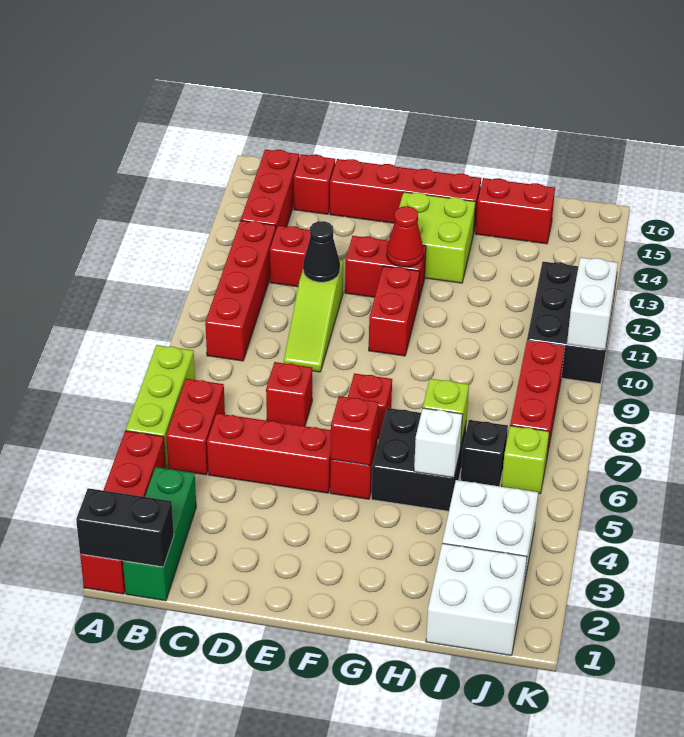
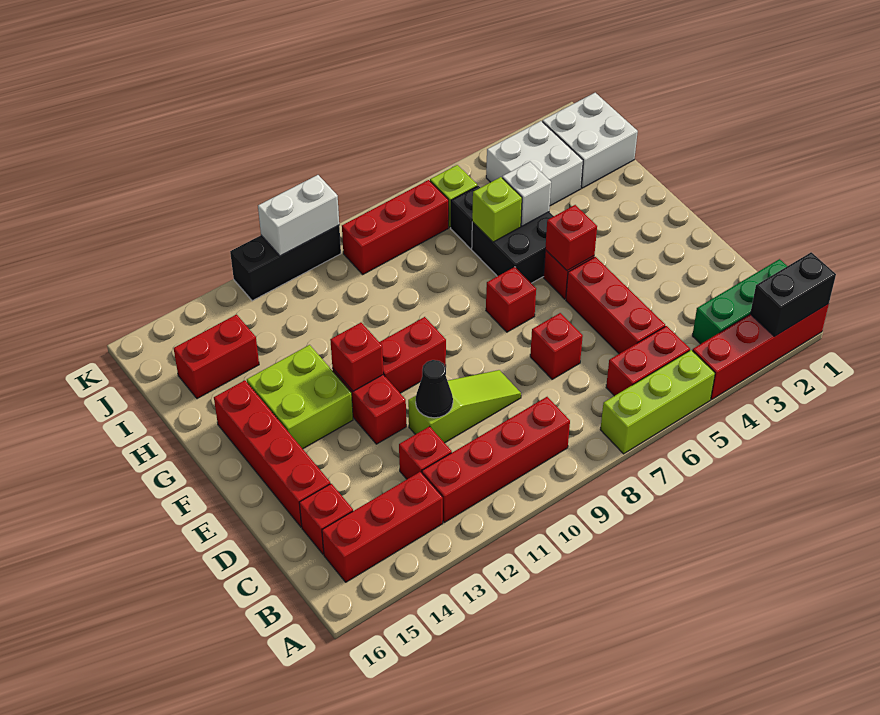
black brick A1:B1 level 2 -> black brick A1:A2 level 2
red cone F12 level 2 -> red brick F12 level 2
red brick H15:I15 level 1 -> red brick I14:I15 level 1
black brick J10:K12 level 1 -> black brick K10:K12 level 1

